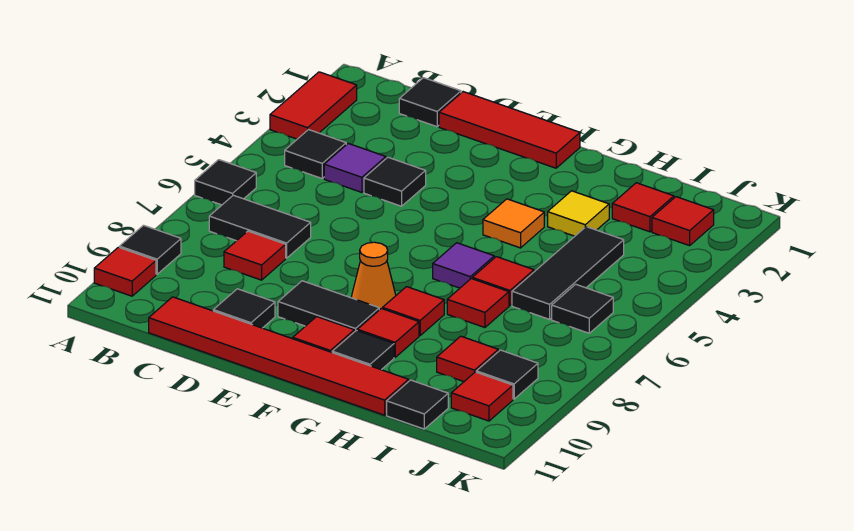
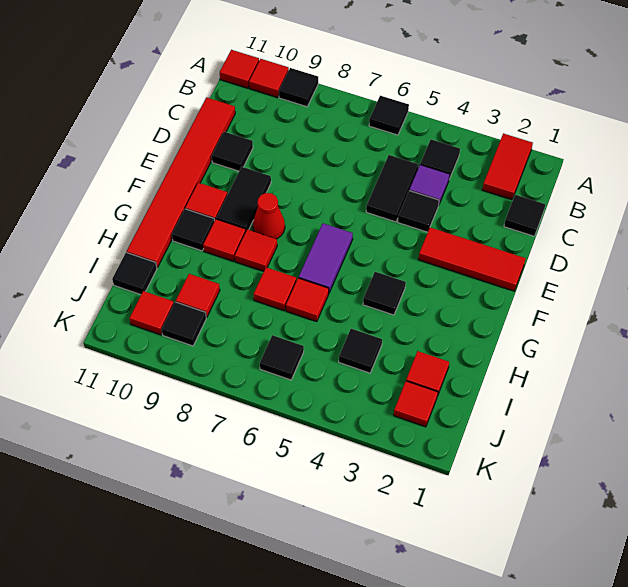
red tile A2:A3 level 1 -> red tile A2:B2 level 1
black tile B7:C7 level 1 -> black tile C5:D5 level 1
red tile C8 level 1 -> red tile A11 level 1
red tile D1:F1 level 1 -> red tile E1:E3 level 1
orange cone F8 level 1 -> red cone F8 level 1
orange tile G4 level 1 -> black tile G4 level 1
purple tile G6 level 1 -> purple tile F6:G6 level 1
yellow tile H3 level 1 -> none
black tile I4:I6 level 1 -> black tile I4 level 1

